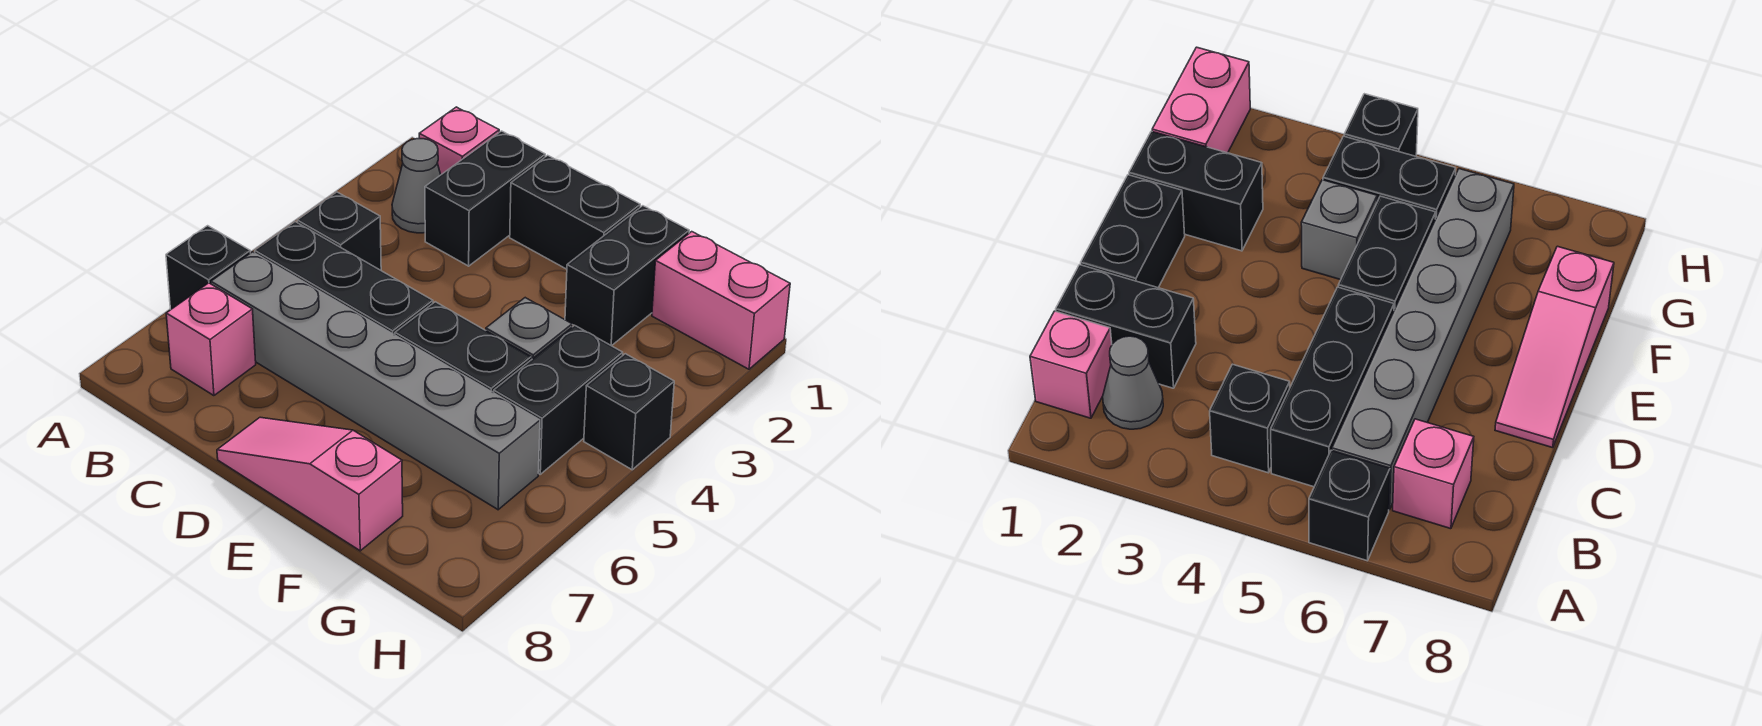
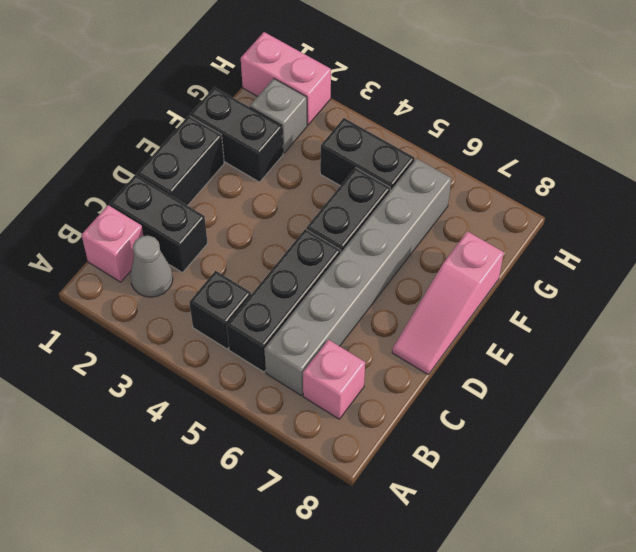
black brick A6 level 1 -> none
grey brick F4 level 1 -> grey brick G2 level 1
pink brick G1:H1 level 1 -> pink brick H1:H2 level 1
black brick H4 level 1 -> none

